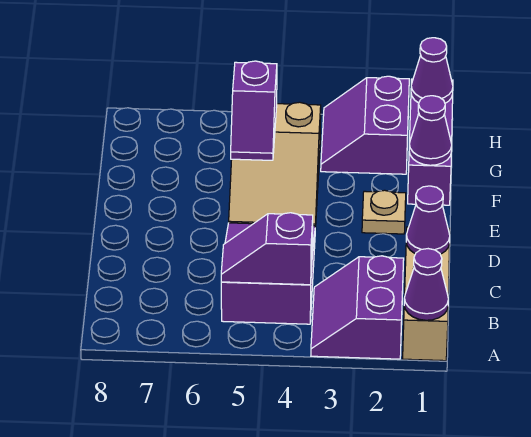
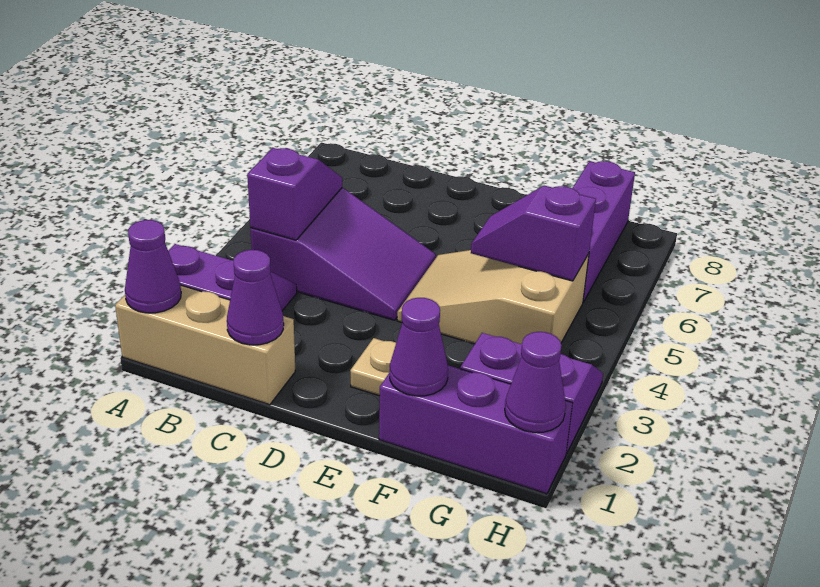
none -> purple brick G6:G8 level 1

